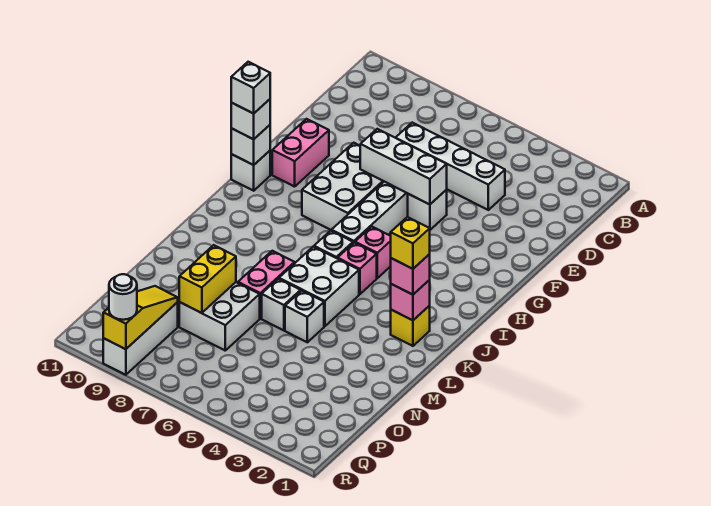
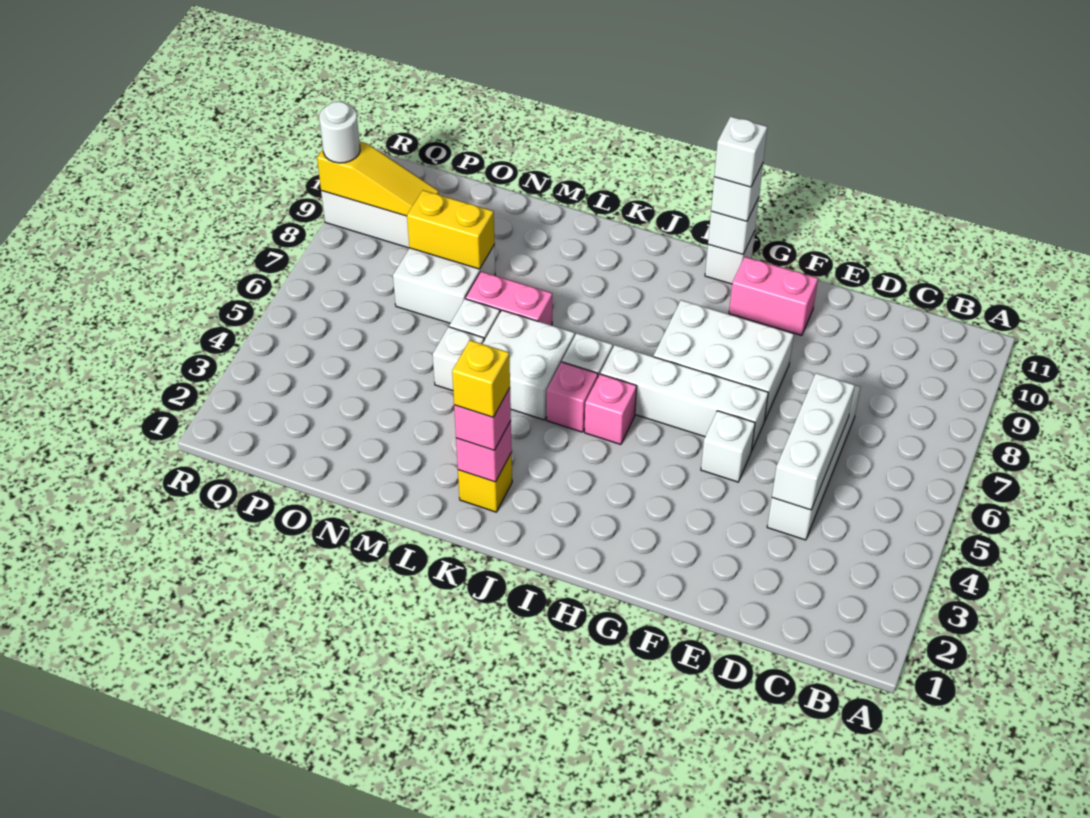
white brick F5:F7 level 2 -> white brick D4:D6 level 2

